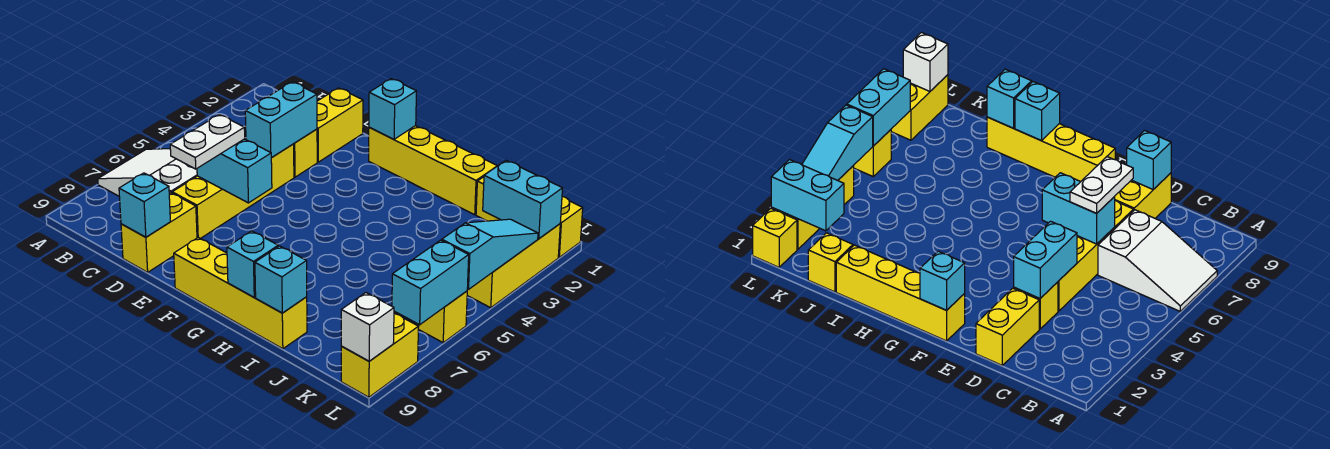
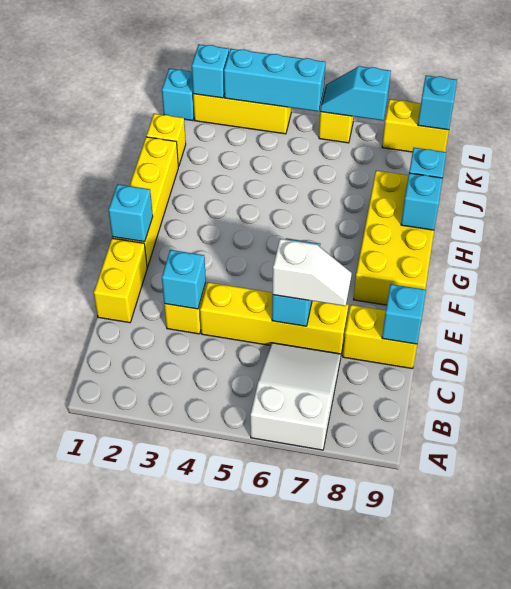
white slope A6:C7 level 1 top C -> white slope A6:C7 level 1 top A
yellow brick D1:D2 level 1 -> yellow brick D1:E1 level 1
cyan brick D3:D4 level 2 -> cyan brick D3 level 2
white plate D6:D7 level 3 -> white slope D6:D7 level 3 top 6
yellow brick F9:I9 level 1 -> yellow brick F8:I9 level 1
cyan brick K2:L2 level 2 -> cyan brick L2 level 2
yellow brick L1 level 1 -> cyan brick L1 level 1
cyan slope L3:L5 level 2 top 5 -> cyan brick L3:L5 level 2
cyan brick L6:L7 level 2 -> cyan slope L6:L7 level 2 top 7
white brick L9 level 2 -> cyan brick L9 level 2

